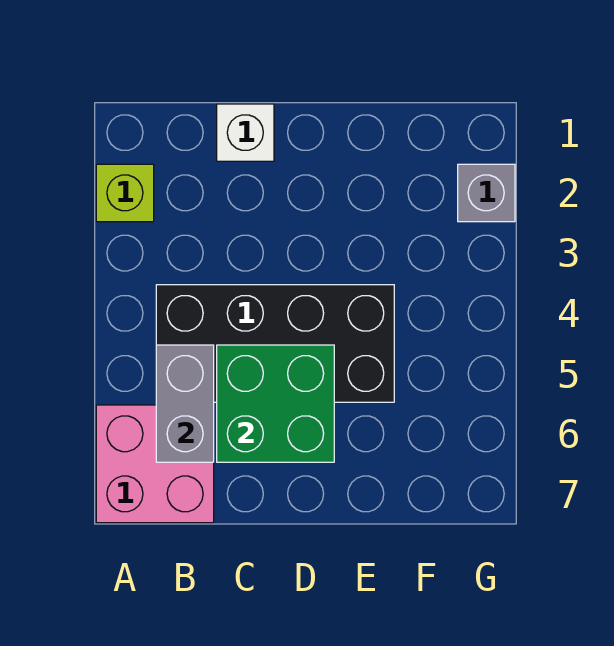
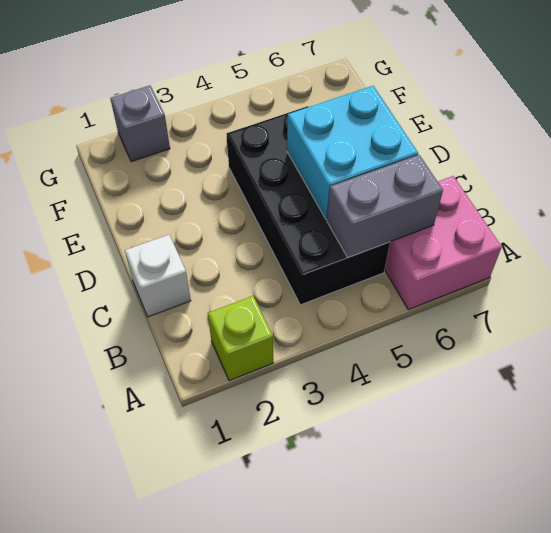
green brick C5:D6 level 2 -> cyan brick C5:D6 level 2

